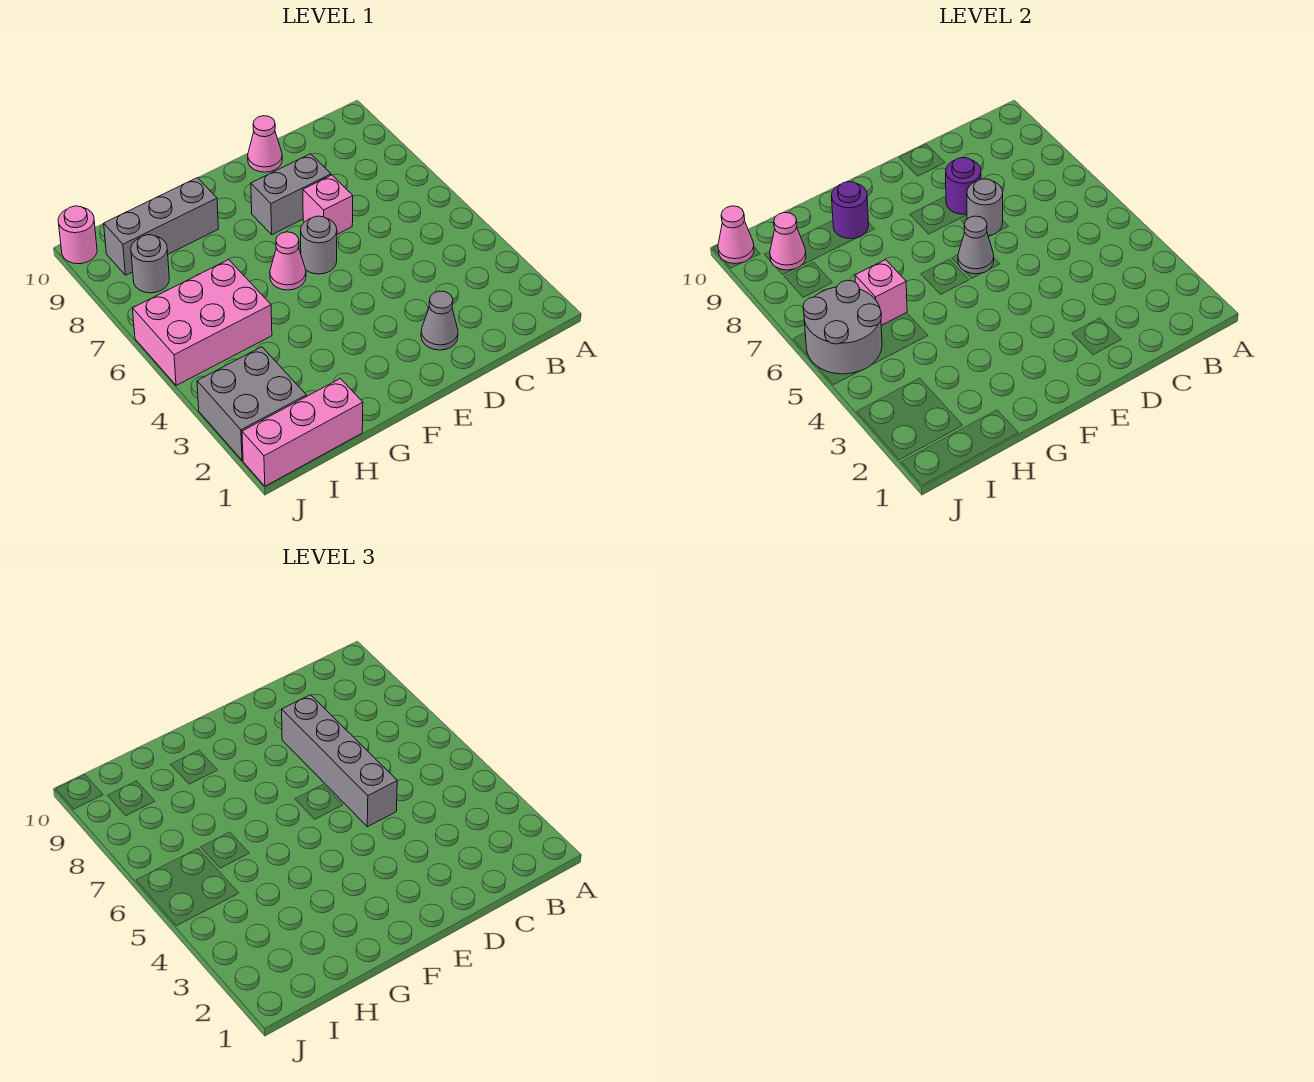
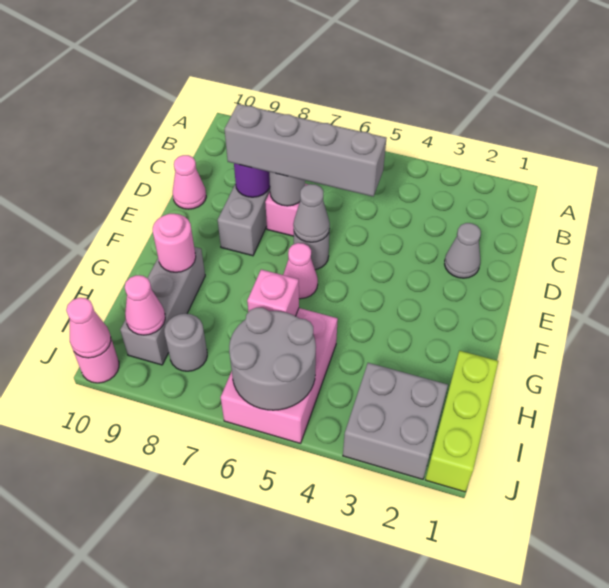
purple round brick G9 level 2 -> pink round brick G9 level 2
pink brick H1:J1 level 1 -> lime brick H1:J1 level 1

